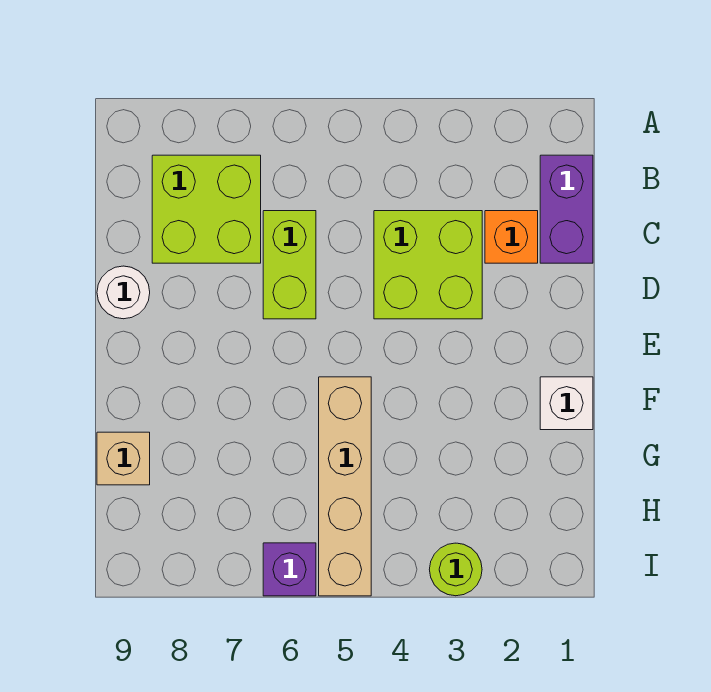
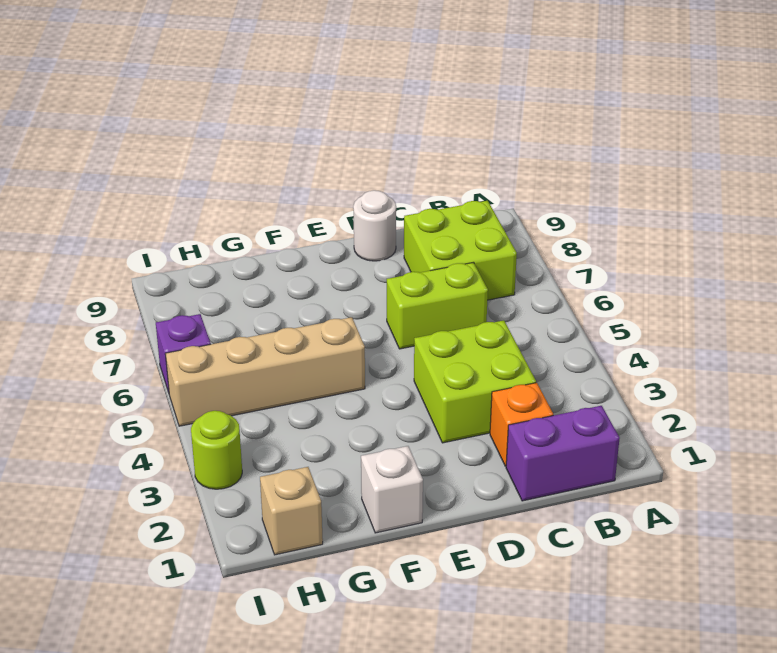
tan brick G9 level 1 -> tan brick H1 level 1

